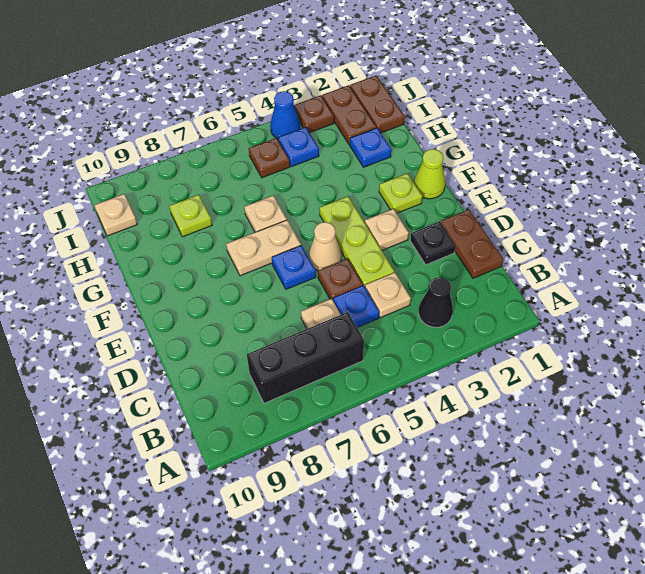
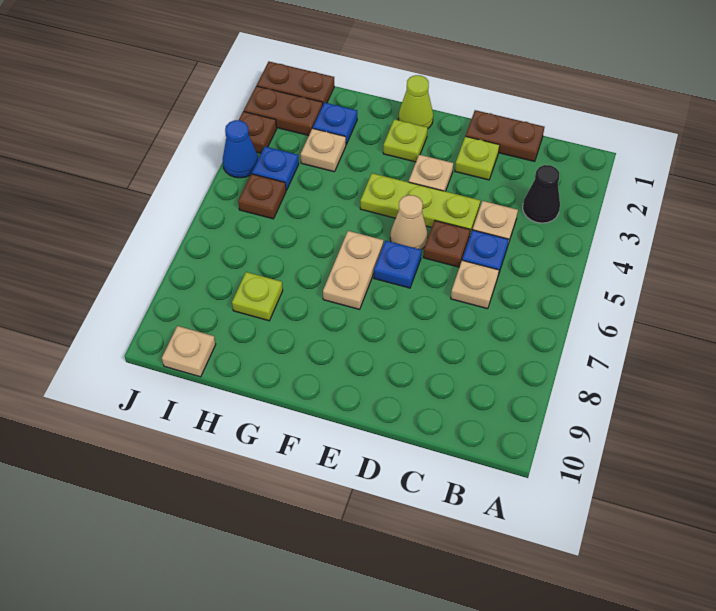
black brick B6:B8 level 1 -> none
black plate D2 level 1 -> lime plate D2 level 1
tan plate G6 level 1 -> tan plate H3 level 1

